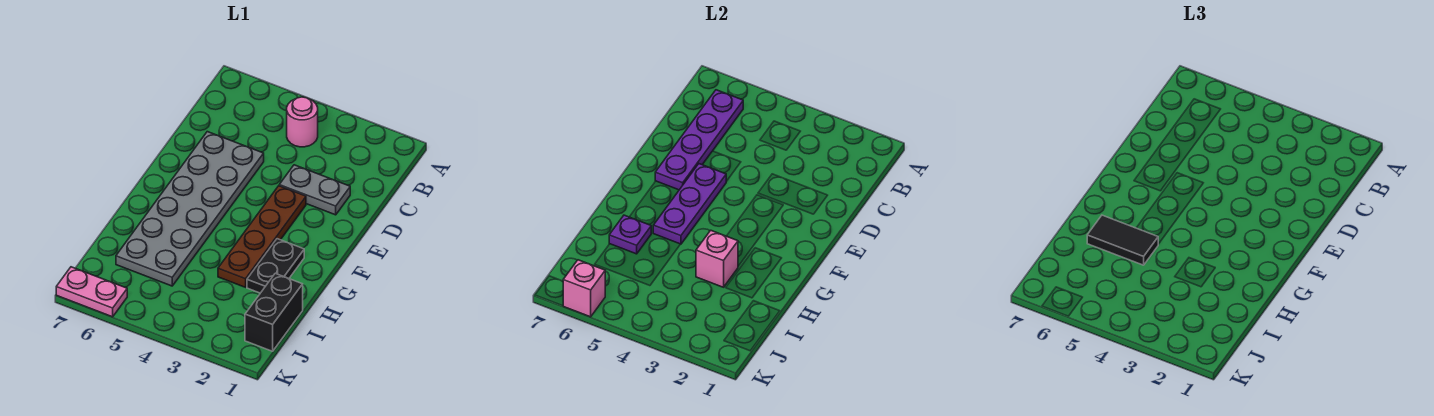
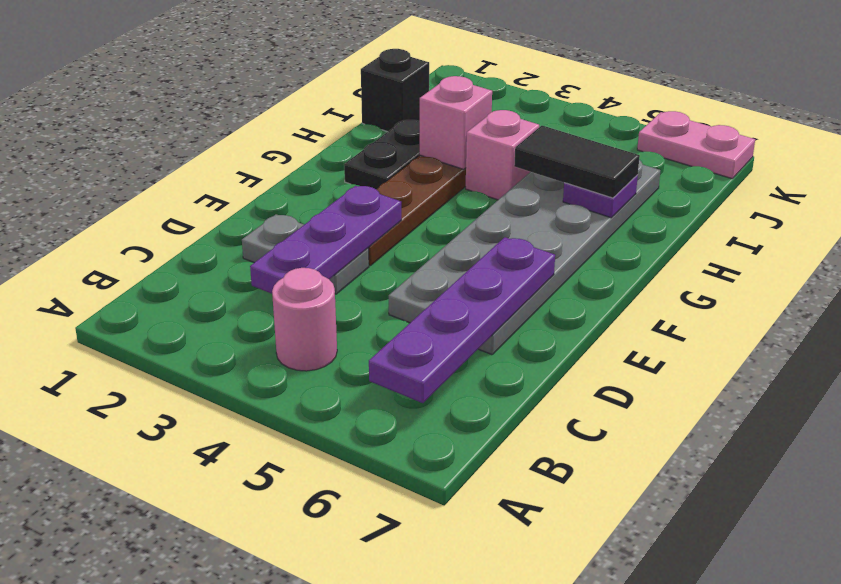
purple plate E5:G5 level 2 -> purple plate C3:E3 level 2
black brick I1:J1 level 1 -> black brick I1 level 1
pink brick K6 level 2 -> pink brick H4 level 1

